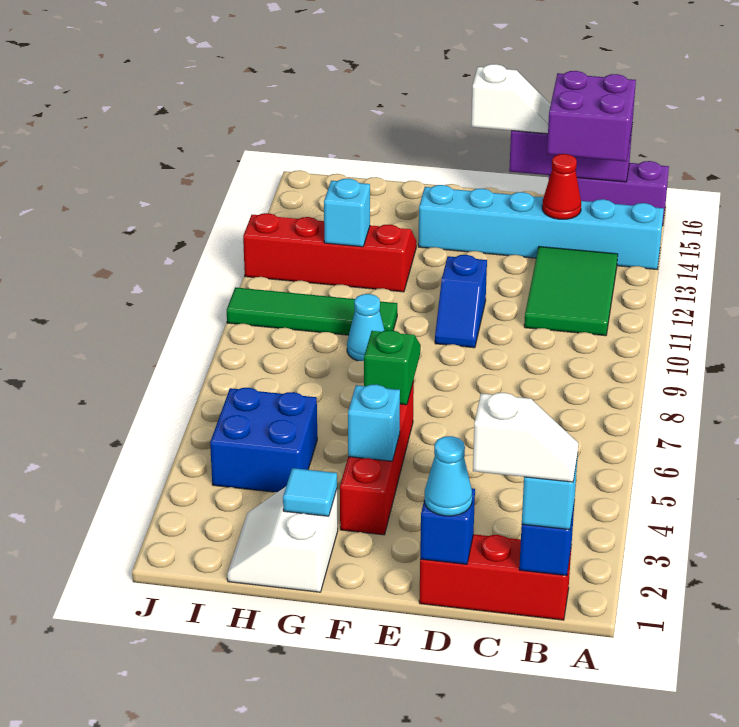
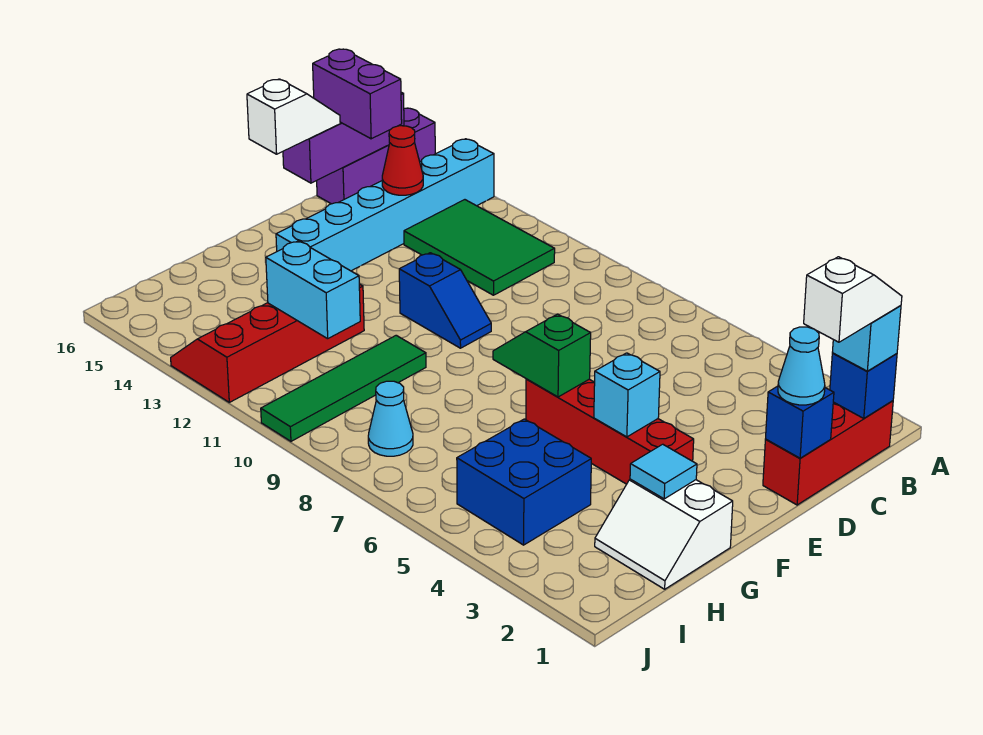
purple brick B15:C16 level 3 -> purple brick C15:C16 level 3
cyan cone G9 level 1 -> cyan cone I8 level 1
cyan brick H12 level 2 -> cyan brick H11:H12 level 2

